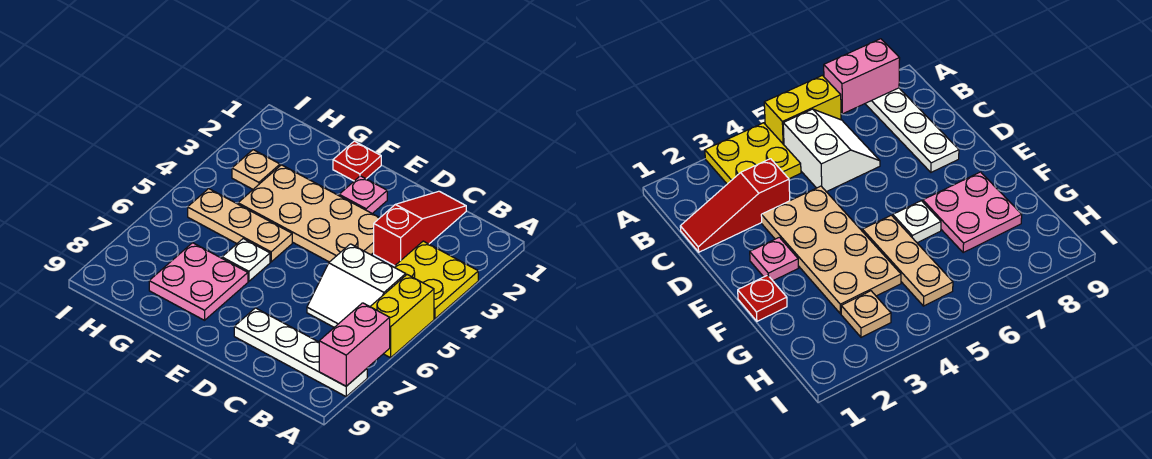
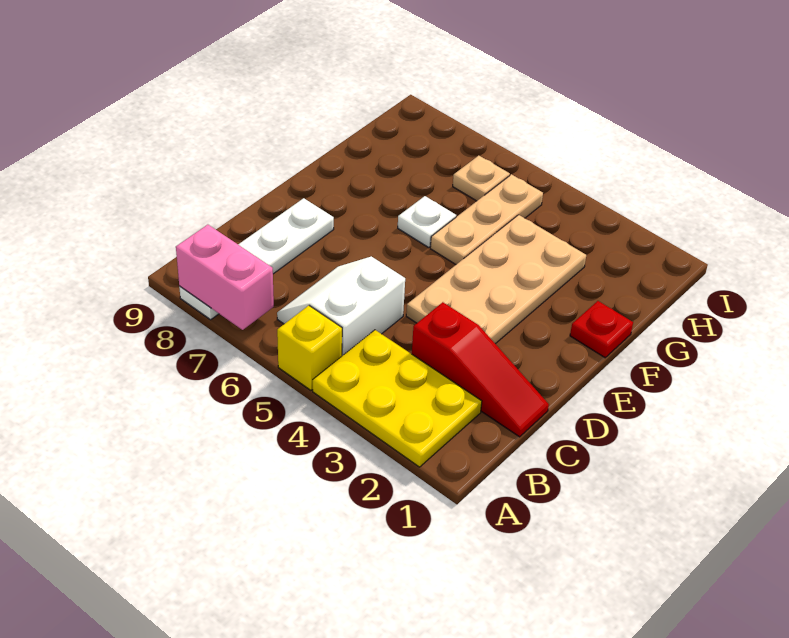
yellow plate A3:B4 level 1 -> yellow plate A2:B4 level 1
yellow brick A5:A6 level 1 -> yellow brick A5 level 1
pink plate E2 level 1 -> none
pink plate F7:G8 level 1 -> none
tan plate H3 level 1 -> tan plate H6 level 1

